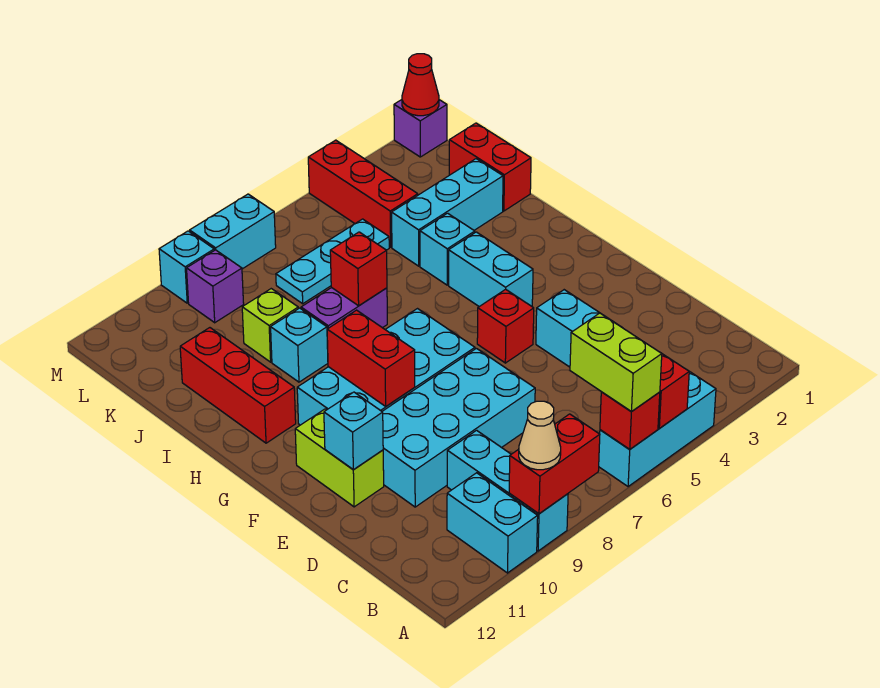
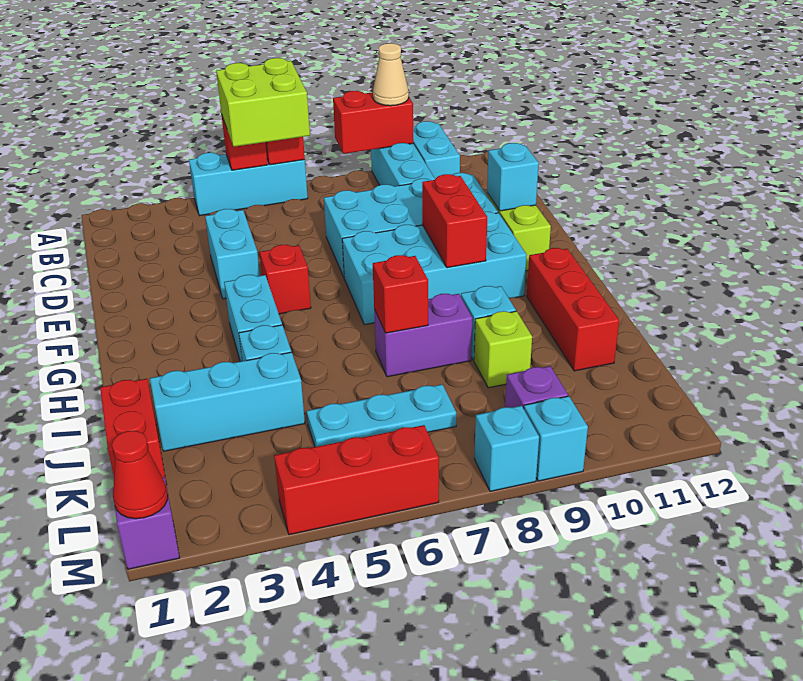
lime brick A6:B6 level 3 -> lime brick A5:B6 level 3
red brick K4:M4 level 1 -> red brick M4:M6 level 1
cyan brick M7:M8 level 1 -> cyan brick M8 level 1

